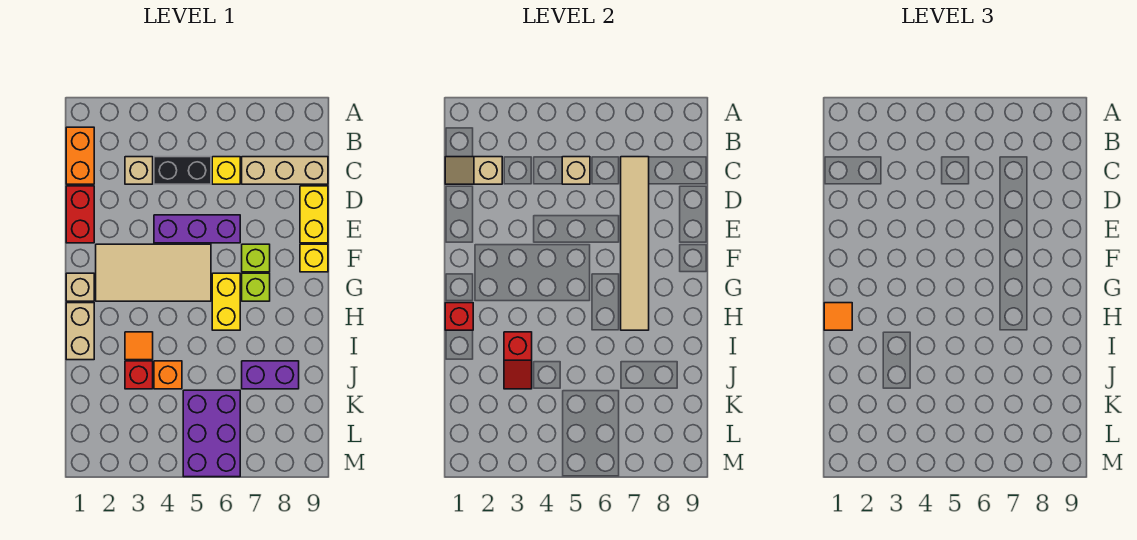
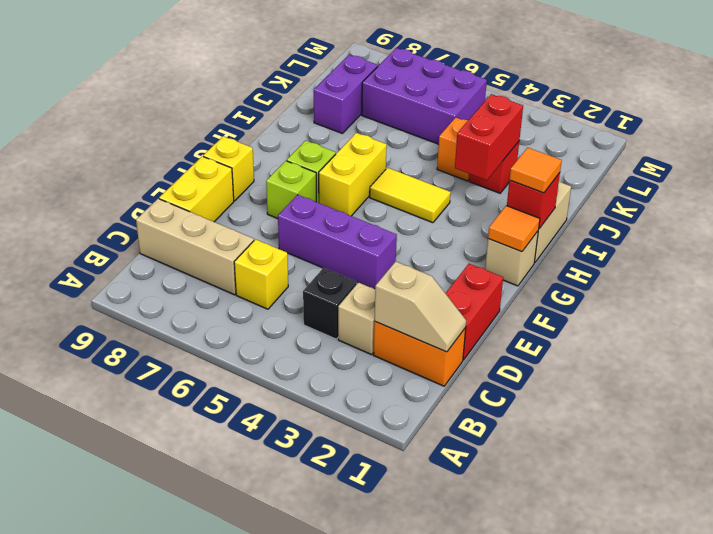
orange brick B1:C1 level 1 -> orange brick C1:C2 level 1
black brick C4:C5 level 1 -> black brick C4 level 1
tan brick C5 level 2 -> none
tan tile C7:H7 level 2 -> none
tan tile F2:G5 level 1 -> none
none -> yellow tile H4:H5 level 1
orange tile I3 level 1 -> orange tile G1 level 2
red slope I3:J3 level 2 top I -> red brick I3:J3 level 2
purple brick J7:J8 level 1 -> purple brick J8:K8 level 1
purple brick K5:M6 level 1 -> purple brick K5:L7 level 1

